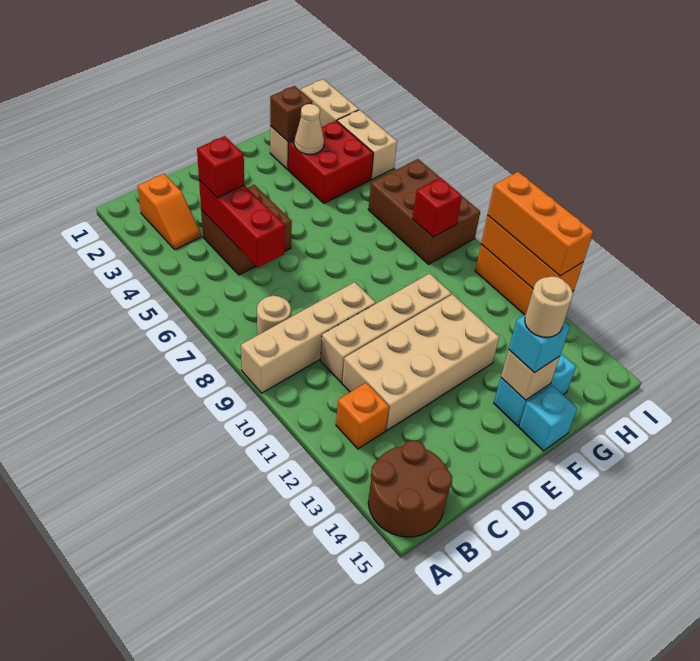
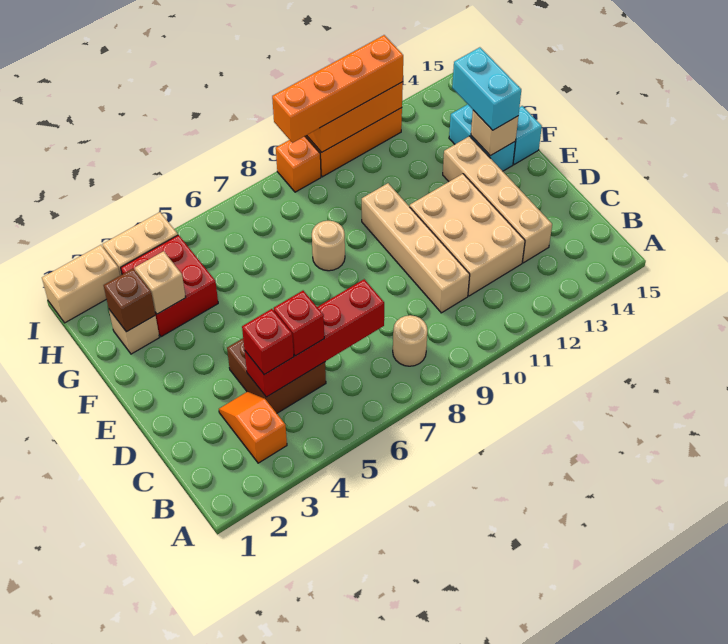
tan brick A9:D9 level 1 -> tan brick C13:F13 level 1
brown round brick A14:B15 level 1 -> none
orange slope B2:B3 level 1 top 2 -> orange slope B3:C3 level 1 top B
orange brick B12 level 1 -> orange brick I9 level 1
red brick C4:C6 level 2 -> red brick C4:C7 level 2
tan brick C11:F12 level 1 -> tan brick C11:E12 level 1
cyan brick F14 level 3 -> cyan brick F14:G14 level 3
tan round brick F14 level 4 -> tan round brick F8 level 1
tan cone G3 level 2 -> tan brick G3 level 2
brown brick H6:I8 level 1 -> none
red brick H8 level 2 -> red brick C5 level 3
orange brick I10:I12 level 3 -> orange brick I9:I12 level 3

